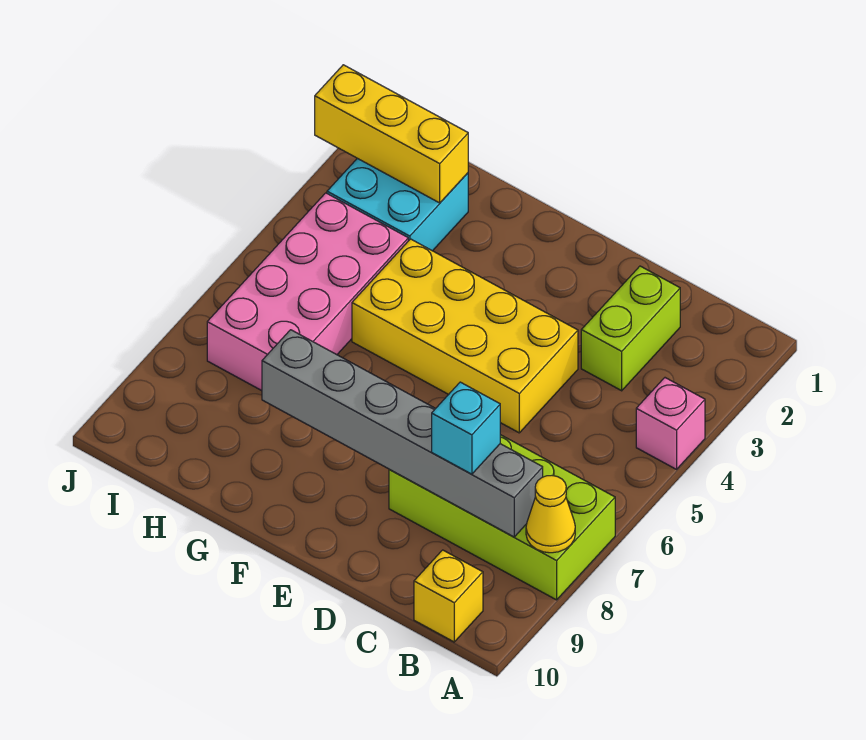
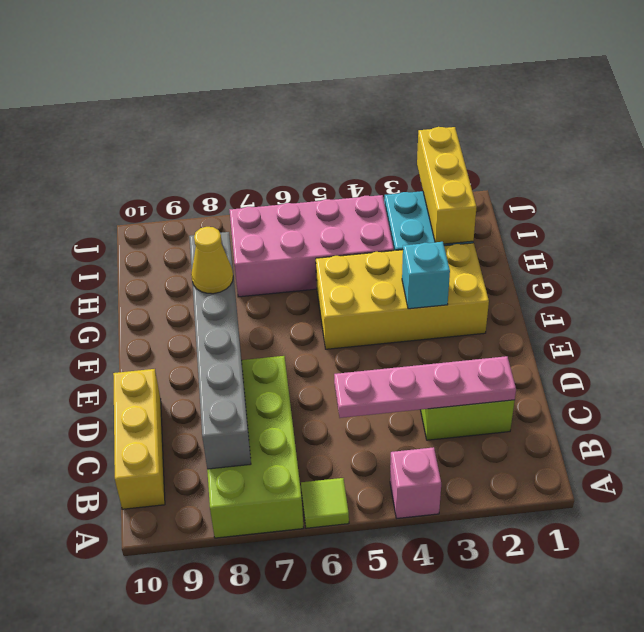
none -> lime tile A6 level 1
yellow cone A8 level 2 -> yellow cone F8 level 3
yellow brick B10 level 1 -> yellow brick B10:D10 level 1
none -> pink plate C2:C5 level 2
cyan brick C8 level 3 -> cyan brick F3 level 2
yellow brick D4:G5 level 1 -> yellow brick F2:G5 level 1

